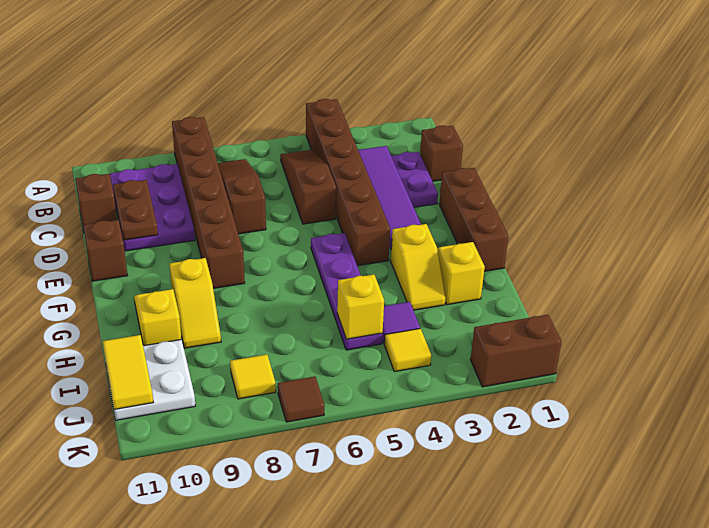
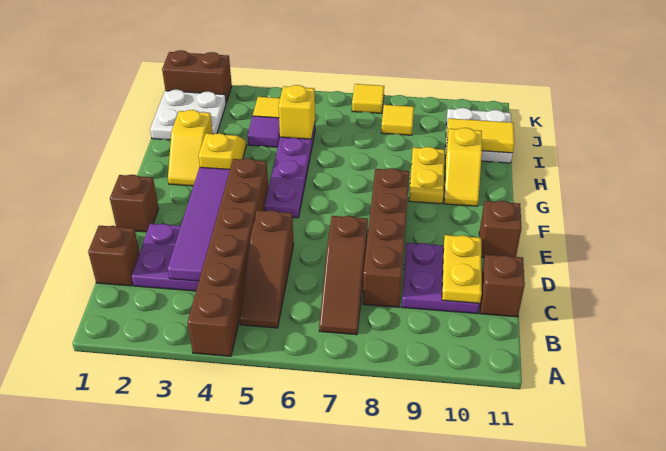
brown brick A8:F8 level 1 -> brown brick C8:F8 level 1
purple plate B9:D10 level 1 -> purple plate C9:D10 level 1
brown plate C10:D10 level 2 -> yellow plate C10:D10 level 2
brown brick E1:G1 level 1 -> brown brick E1 level 1
yellow slope G9:H9 level 1 top G -> yellow plate G9:H9 level 1
none -> white plate I1:J2 level 1
yellow tile I11:J11 level 2 -> yellow tile I10:I11 level 2
brown tile K7 level 1 -> yellow tile K7 level 1

